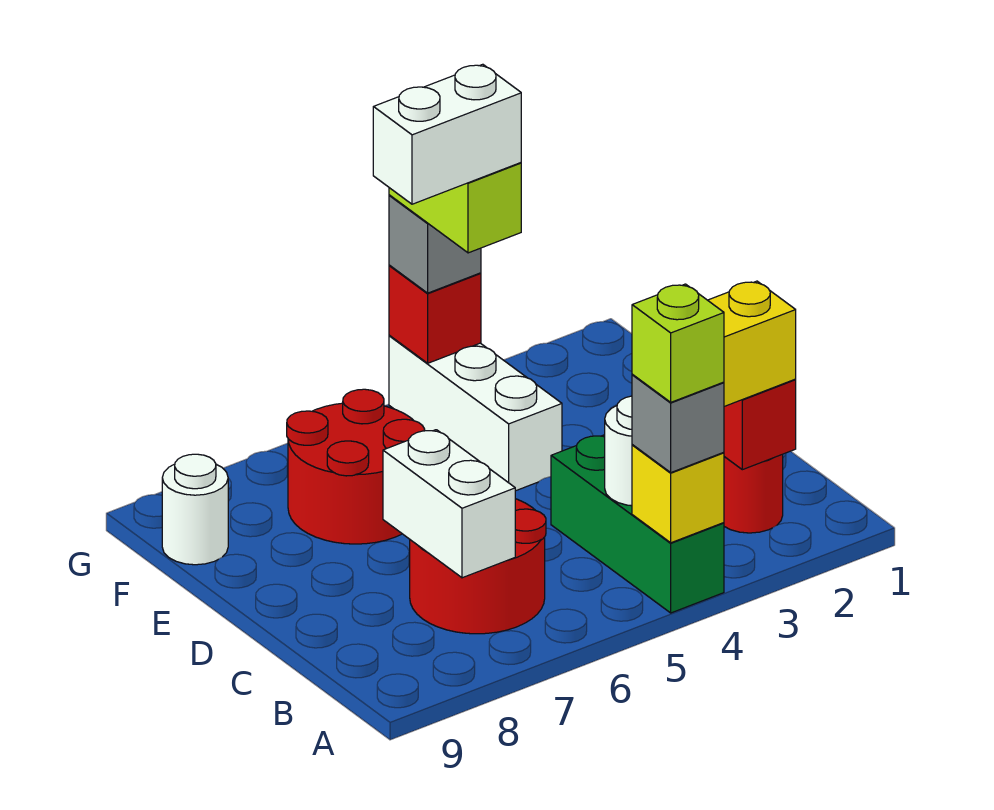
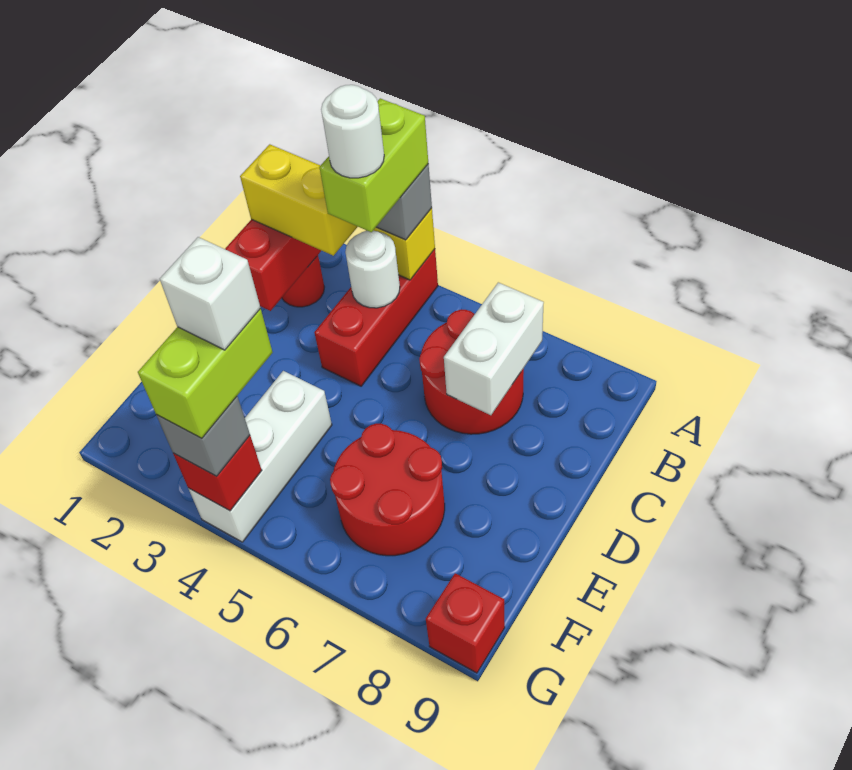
green brick A4:C4 level 1 -> red brick A4:C4 level 1
lime brick A4 level 4 -> lime brick A4:B4 level 4
white brick F4:F5 level 5 -> white brick F4 level 5
white round brick F9 level 1 -> white round brick B4 level 5
none -> red brick G9 level 1

